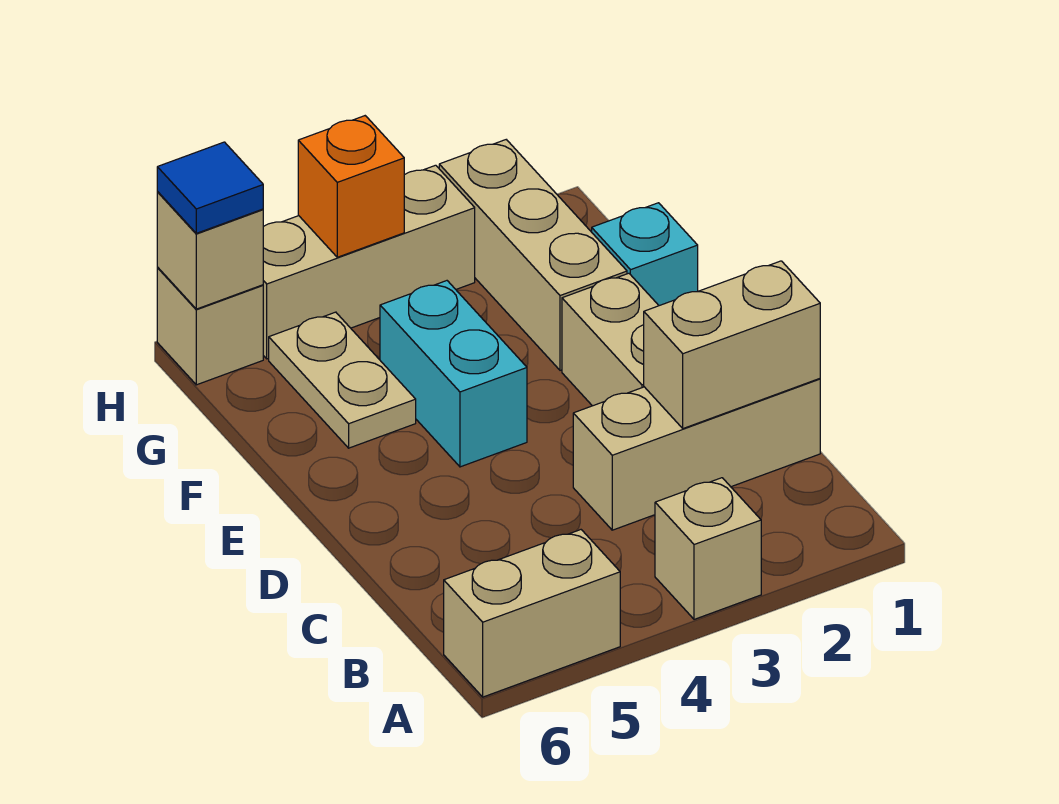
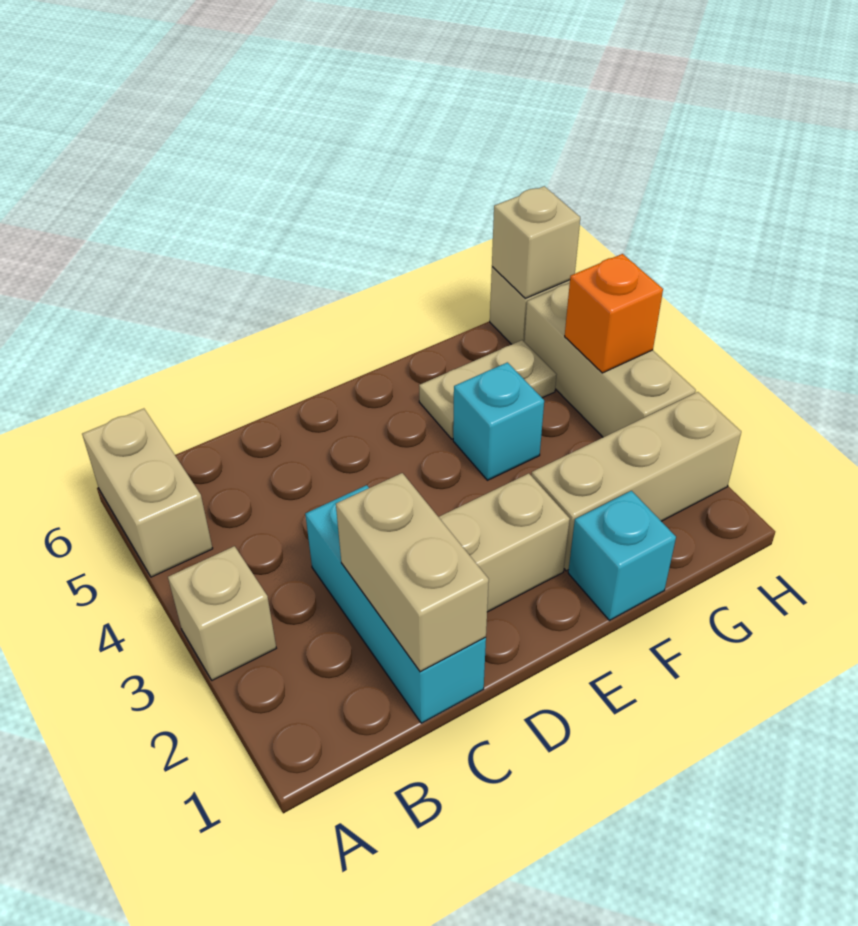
tan brick C1:C3 level 1 -> cyan brick C1:C3 level 1
cyan brick E4:F4 level 1 -> cyan brick F4 level 1
blue tile H6 level 3 -> none

